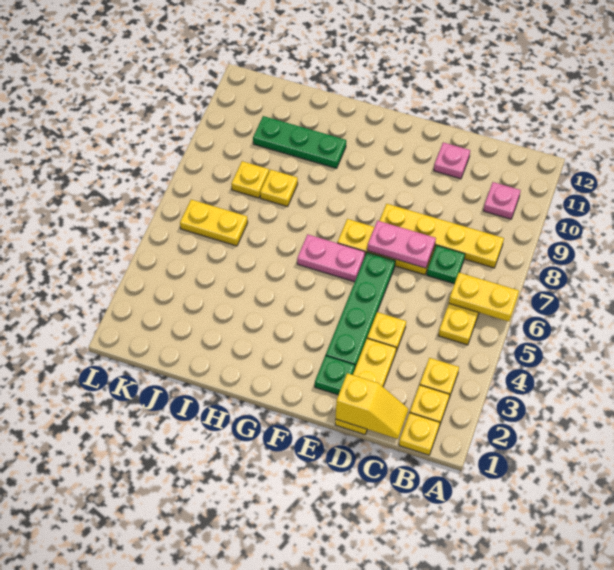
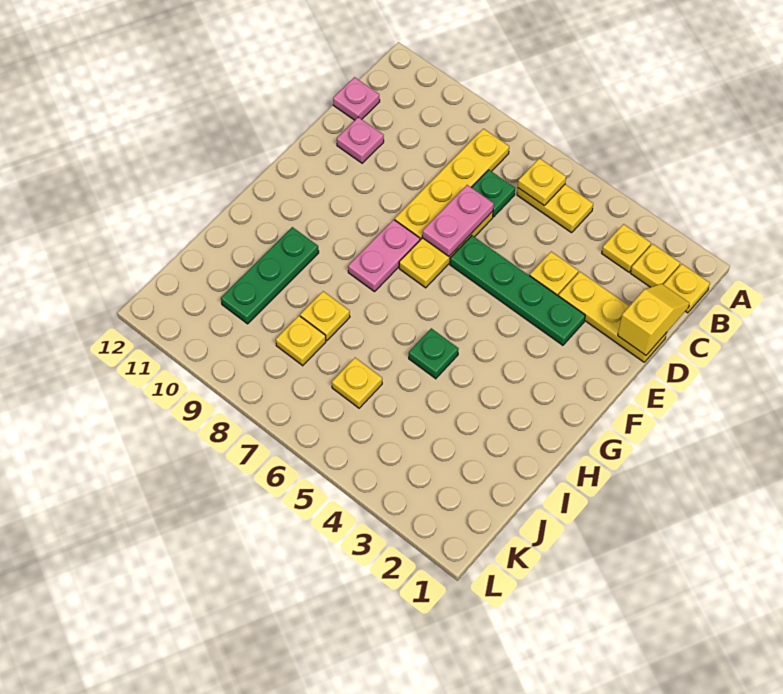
yellow plate A6:B6 level 2 -> yellow plate B6 level 2
pink plate B10 level 1 -> pink plate C12 level 1
green plate E2 level 1 -> green plate H5 level 1
pink plate F6:G6 level 1 -> pink plate F8:G8 level 1
yellow plate J6:K6 level 1 -> yellow plate J6 level 1

